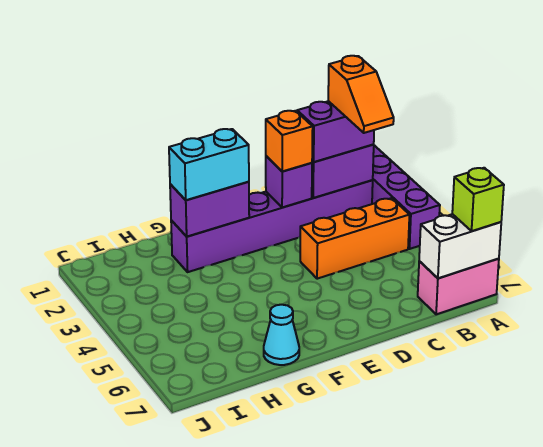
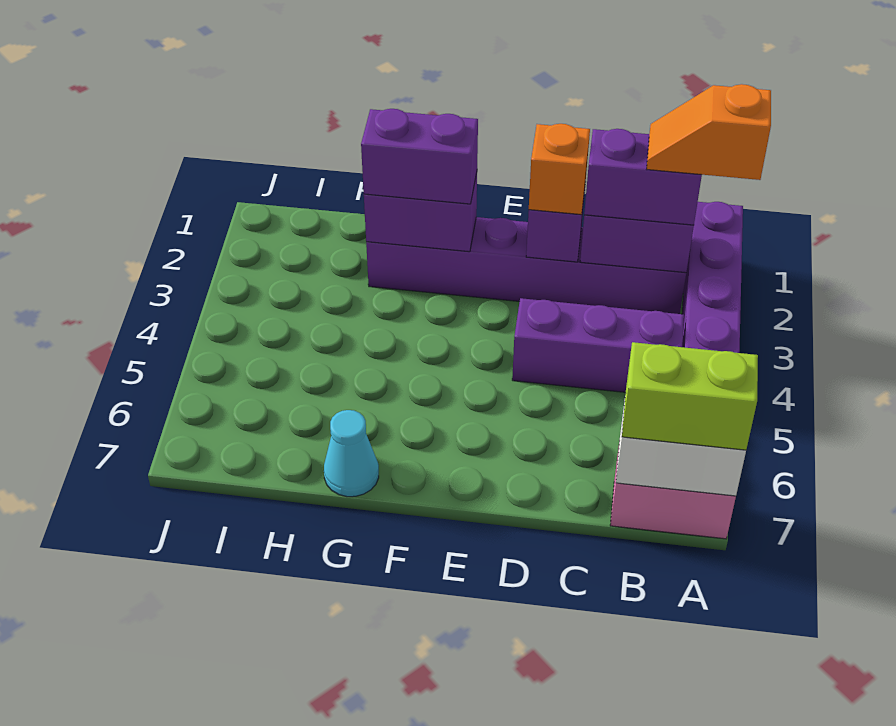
lime brick A7 level 3 -> lime brick A7:B7 level 3
orange slope B2:B3 level 4 top 2 -> orange slope A2:B2 level 4 top A
orange brick B4:D4 level 1 -> purple brick B4:D4 level 1
cyan brick F2:G2 level 3 -> purple brick F2:G2 level 3

